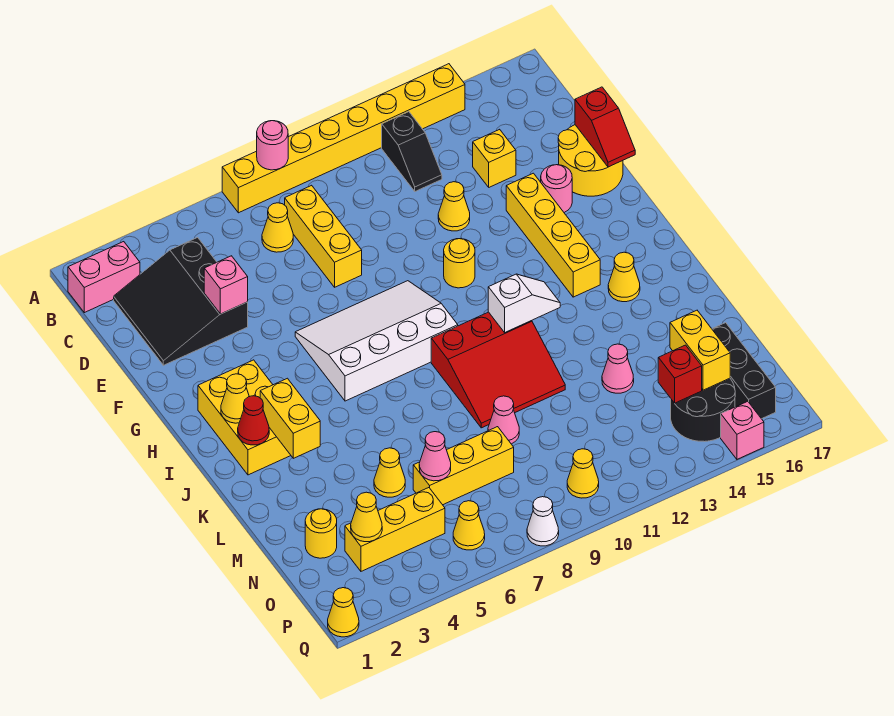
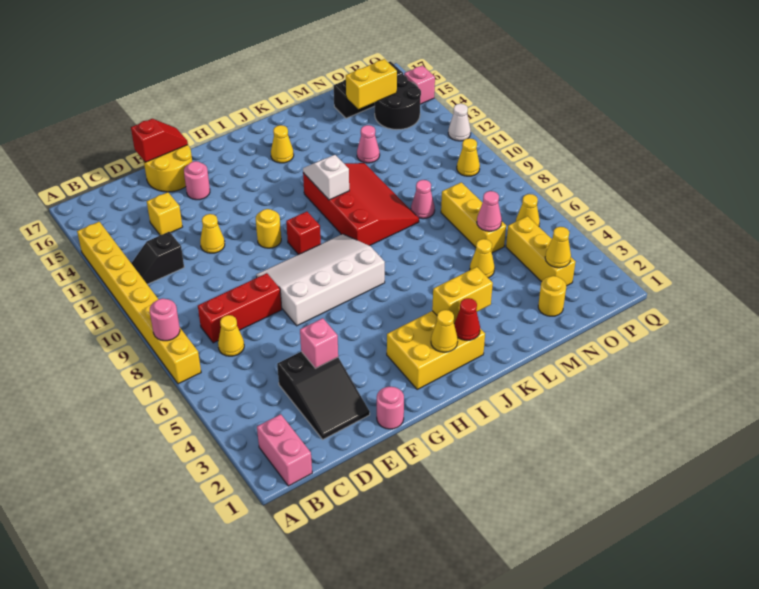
black slope B12:C12 level 1 top B -> black slope B12:C12 level 1 top C
black slope C2:E4 level 1 top 4 -> black slope D2:E4 level 1 top 4
yellow brick C8:E8 level 1 -> red brick C8:E8 level 1
none -> pink round brick F1 level 1
yellow brick F14:I14 level 1 -> none
white slope G6:I9 level 1 top I -> white slope F7:I9 level 1 top 7
red slope J9:L11 level 1 top J -> red slope J9:L12 level 1 top J
red brick O14 level 2 -> red brick H10 level 1
yellow cone Q1 level 1 -> none
white cone Q8 level 1 -> white cone Q12 level 1

